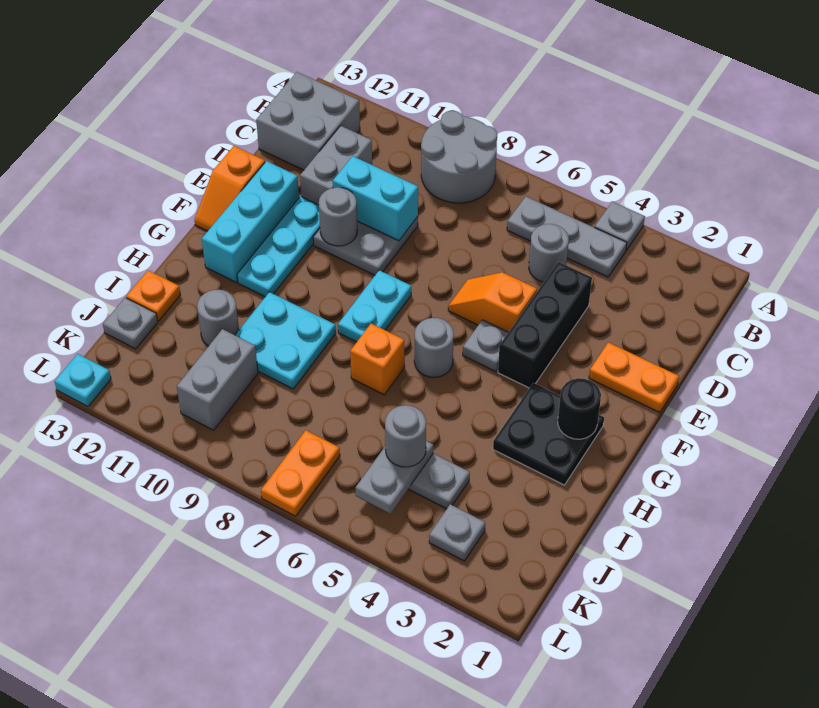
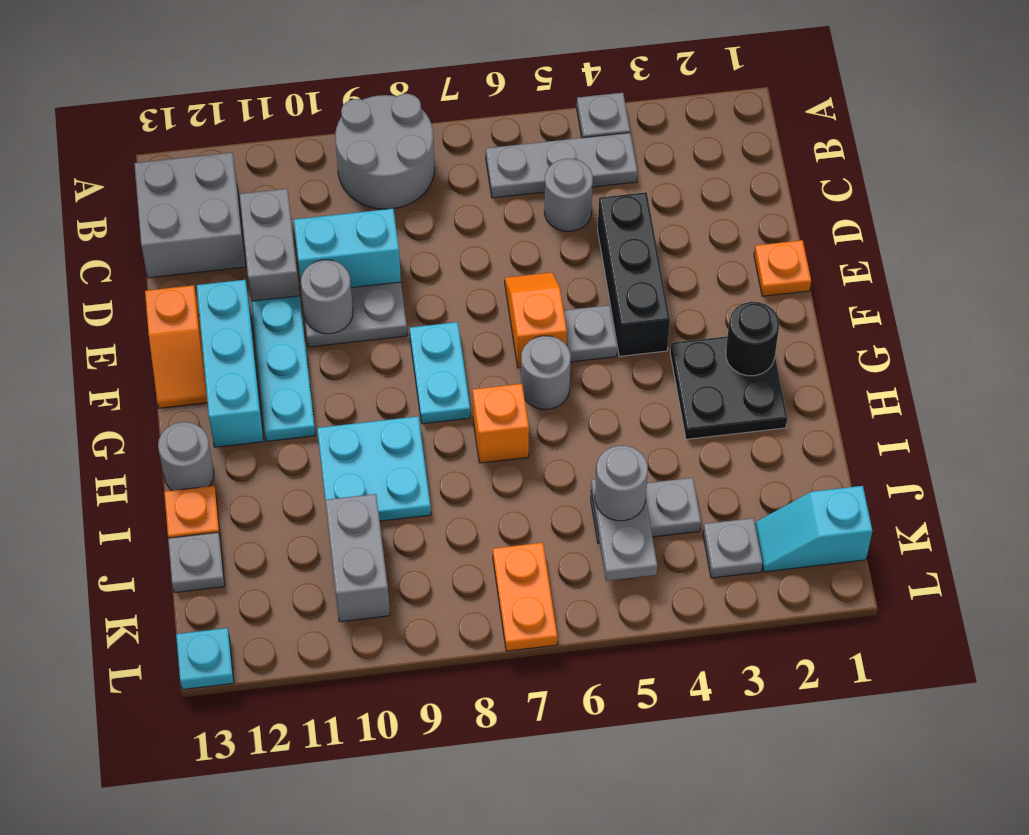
orange plate E1:E2 level 1 -> orange plate E1 level 1
orange slope E5:E6 level 1 top 5 -> orange slope E6:F6 level 1 top F
grey round brick I11 level 1 -> grey round brick H13 level 1
none -> cyan slope K1:K2 level 1 top 1

